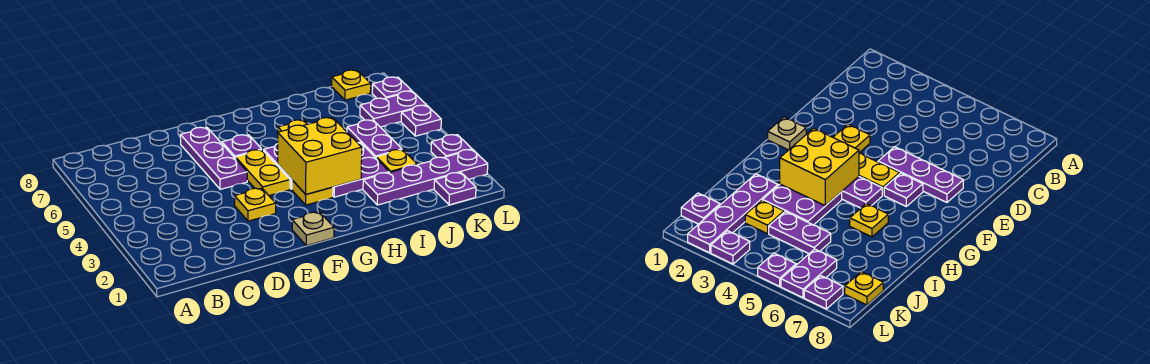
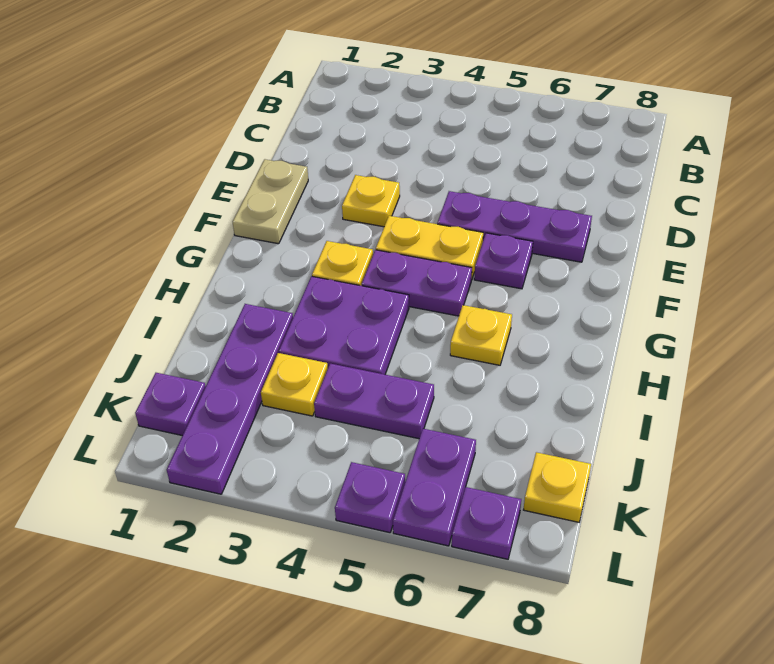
tan plate F1 level 1 -> tan plate E1:F1 level 1
yellow brick G3:H4 level 2 -> none
purple plate L3 level 1 -> none

